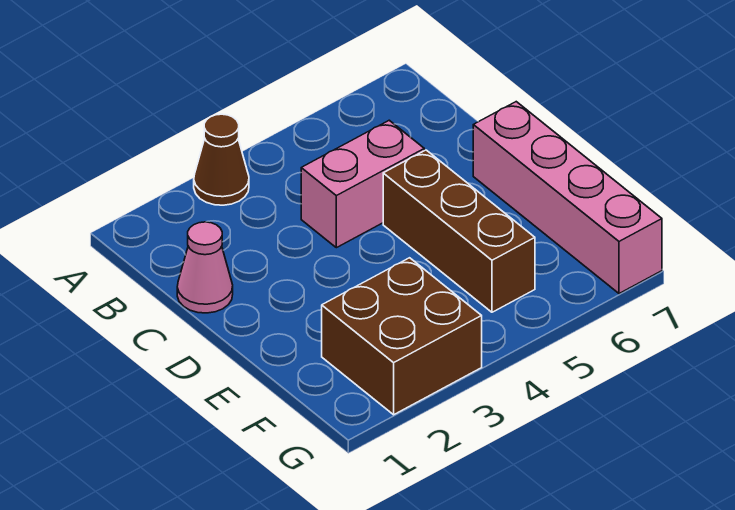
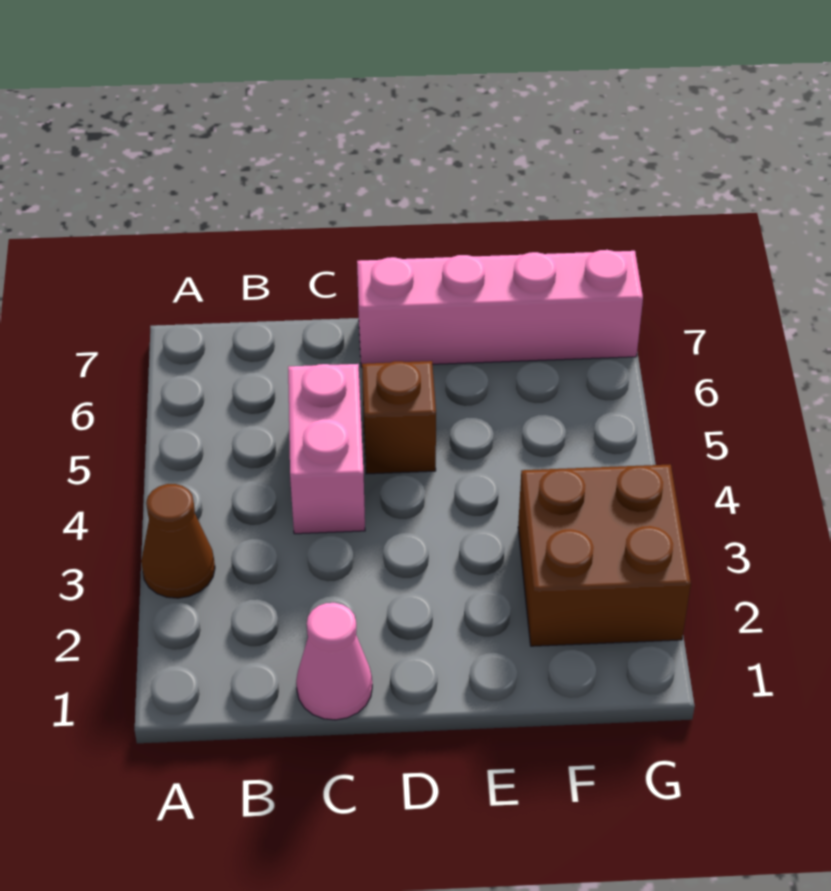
brown brick D5:F5 level 1 -> brown brick D5 level 1

